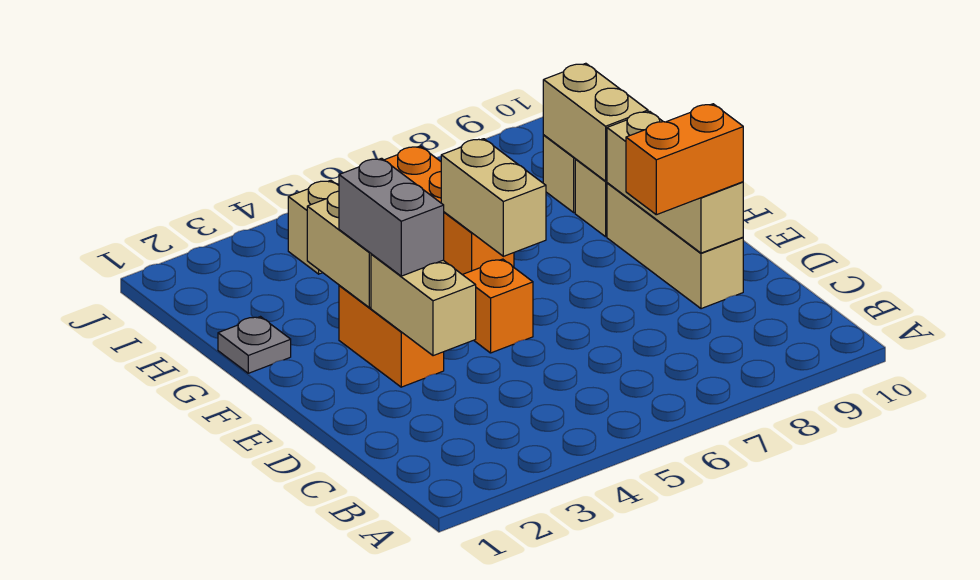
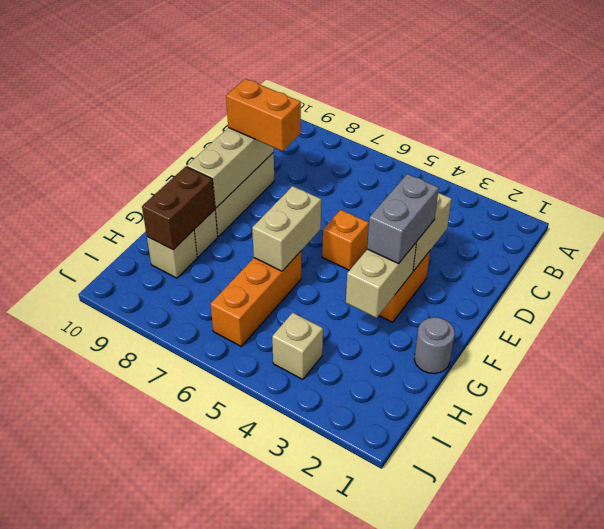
grey plate G1 level 1 -> grey round brick G1 level 1
tan brick G9:H9 level 2 -> brown brick G9:H9 level 2

